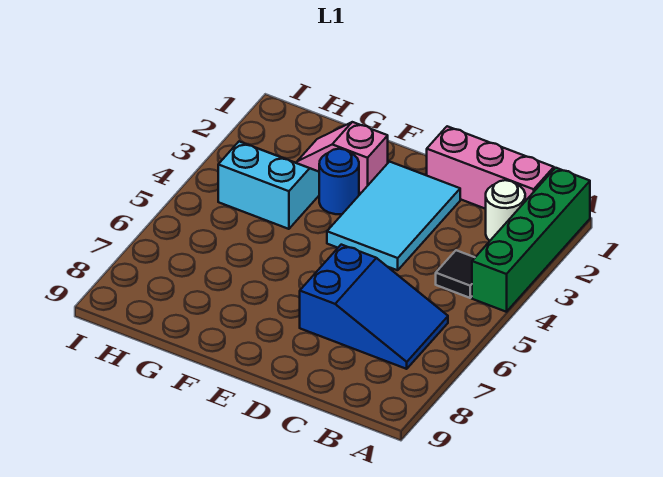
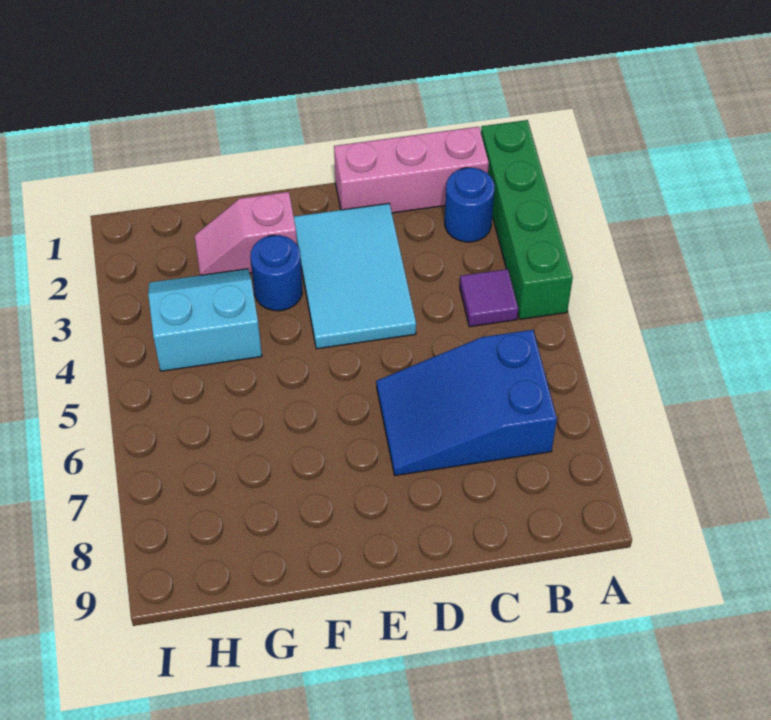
white round brick B2 level 1 -> blue round brick B2 level 1
black tile B4 level 1 -> purple tile B4 level 1
blue slope B6:D7 level 1 top D -> blue slope B6:D7 level 1 top B

